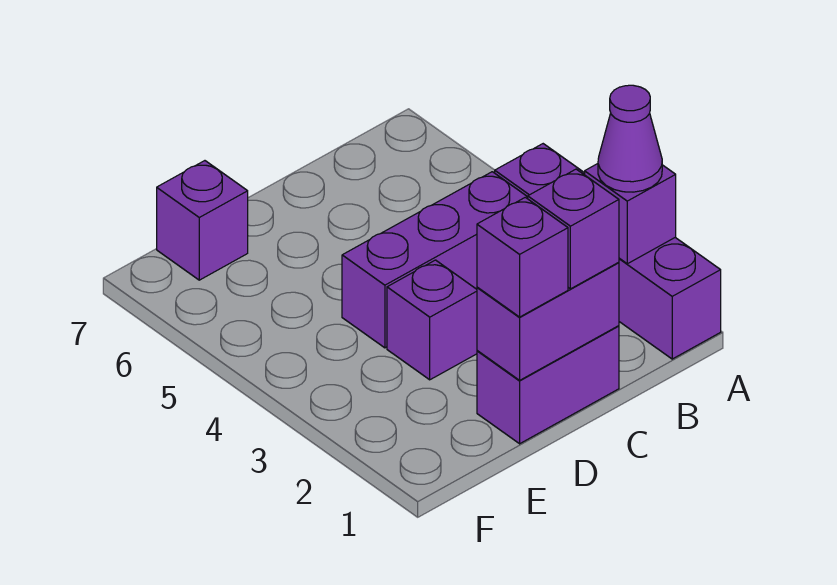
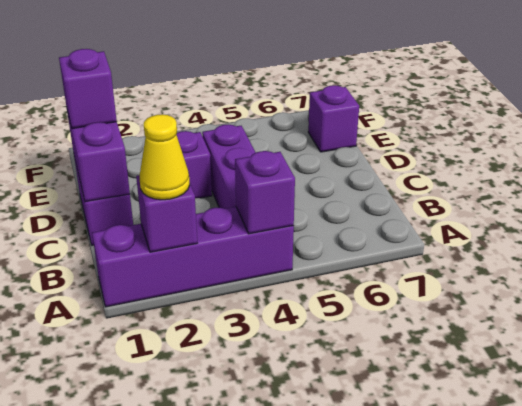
purple cone A2 level 3 -> yellow cone A2 level 3
purple brick C1 level 3 -> purple brick A4 level 2

